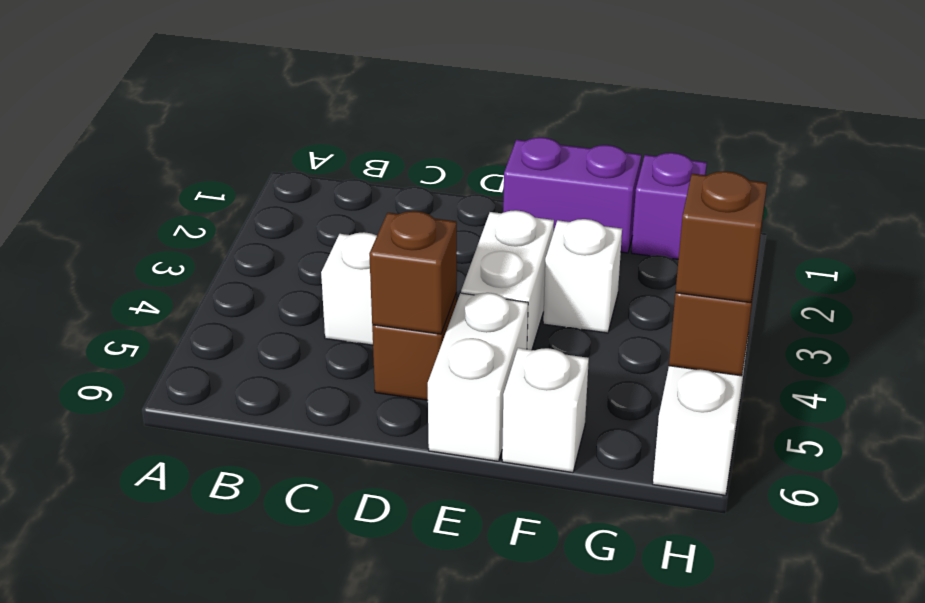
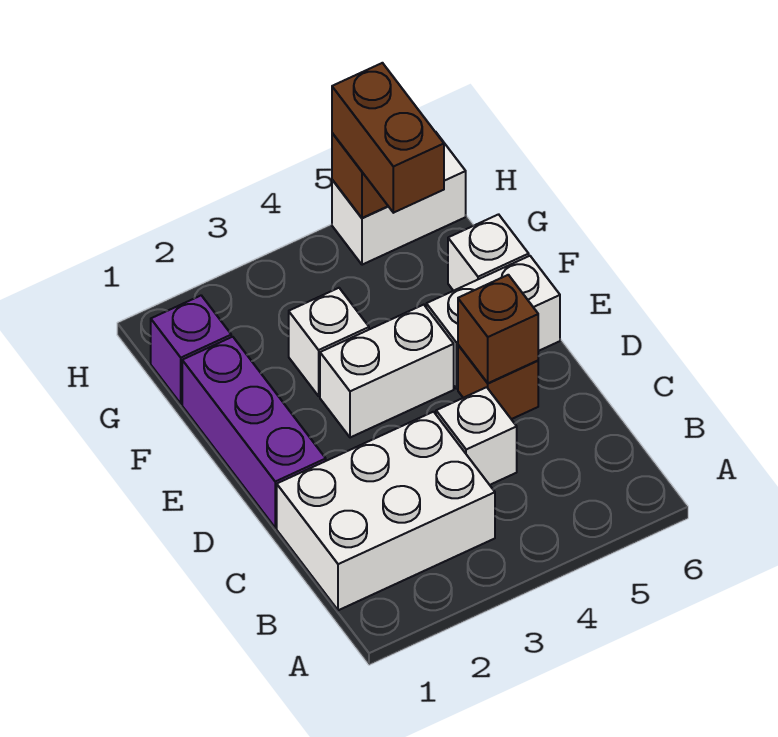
none -> white brick B1:C3 level 1
purple brick E1:F1 level 1 -> purple brick D1:F1 level 1
brown brick H5 level 3 -> brown brick G5:H5 level 3

